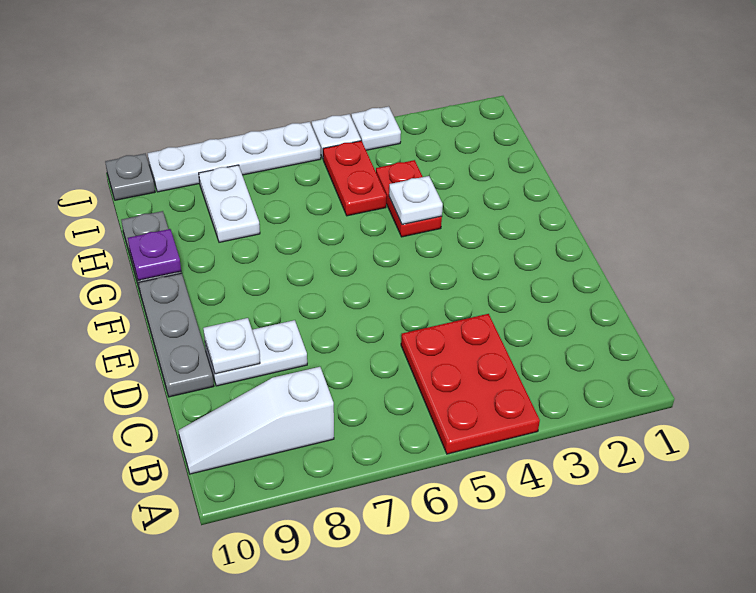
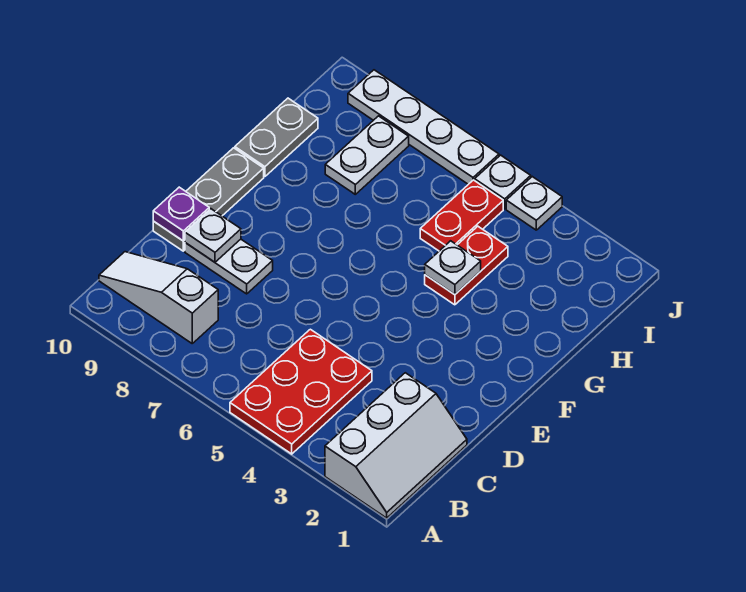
none -> white slope A1:C2 level 1 top 2
purple plate G10 level 2 -> purple plate D10 level 2
grey plate J10 level 1 -> none

